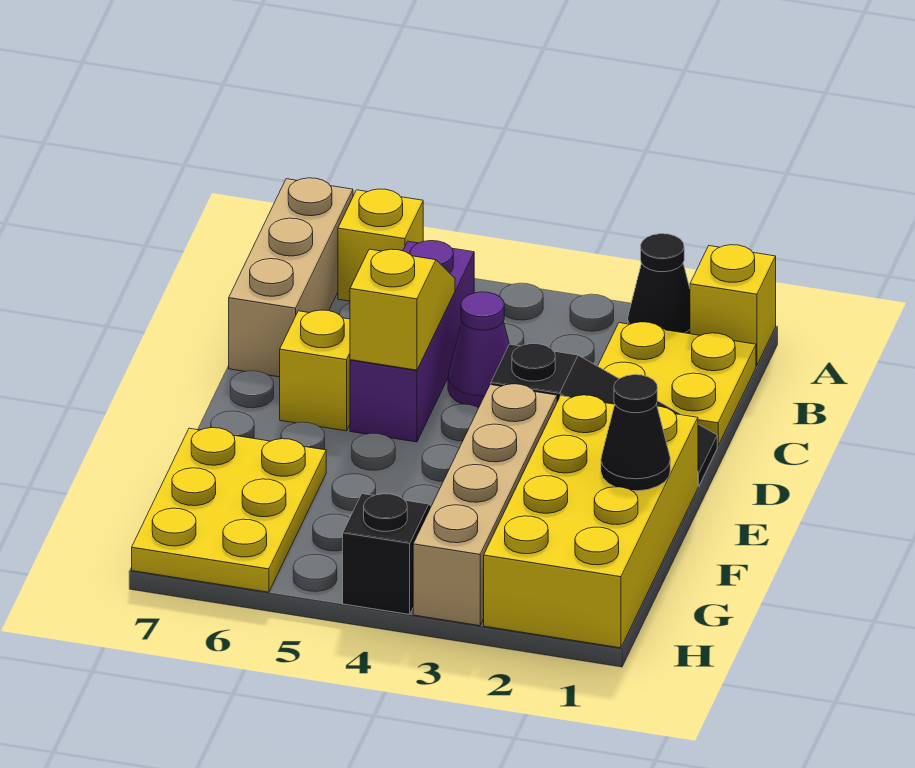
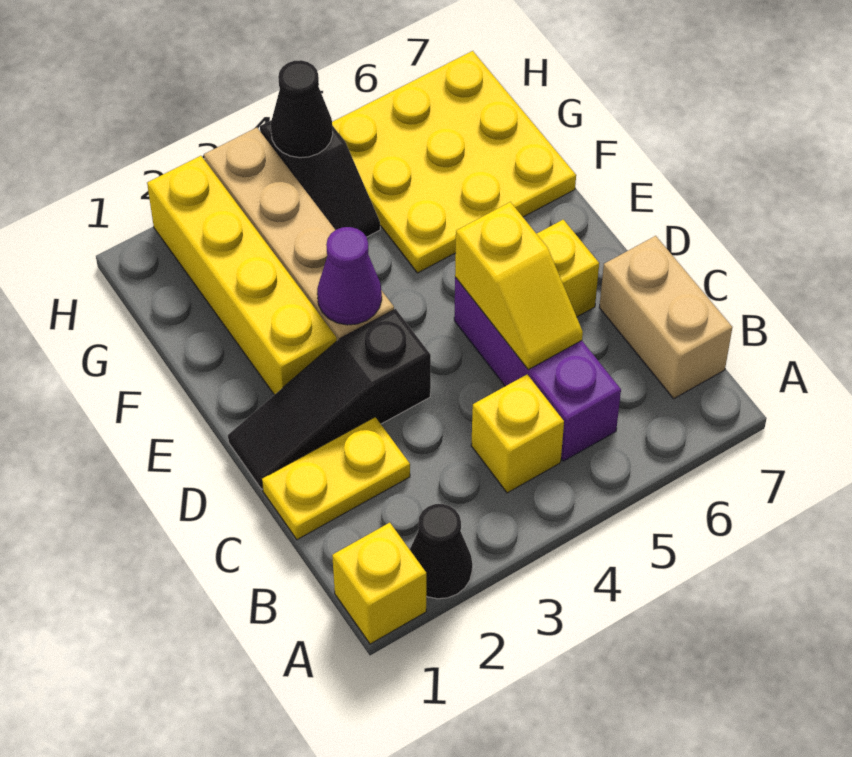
yellow brick A6 level 1 -> yellow brick B4 level 1
tan brick A7:C7 level 1 -> tan brick B7:C7 level 1
yellow plate B1:C2 level 1 -> yellow plate C1:C2 level 1
purple cone C4 level 1 -> purple cone E3 level 2
yellow brick E1:H2 level 1 -> yellow brick E2:H2 level 1
black cone F1 level 2 -> black cone H4 level 2
yellow plate F6:H7 level 1 -> yellow plate F5:H7 level 1

